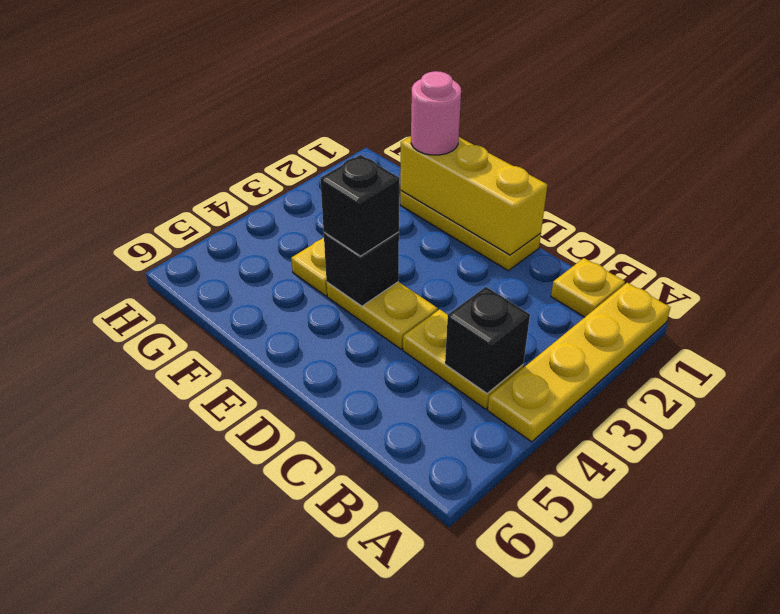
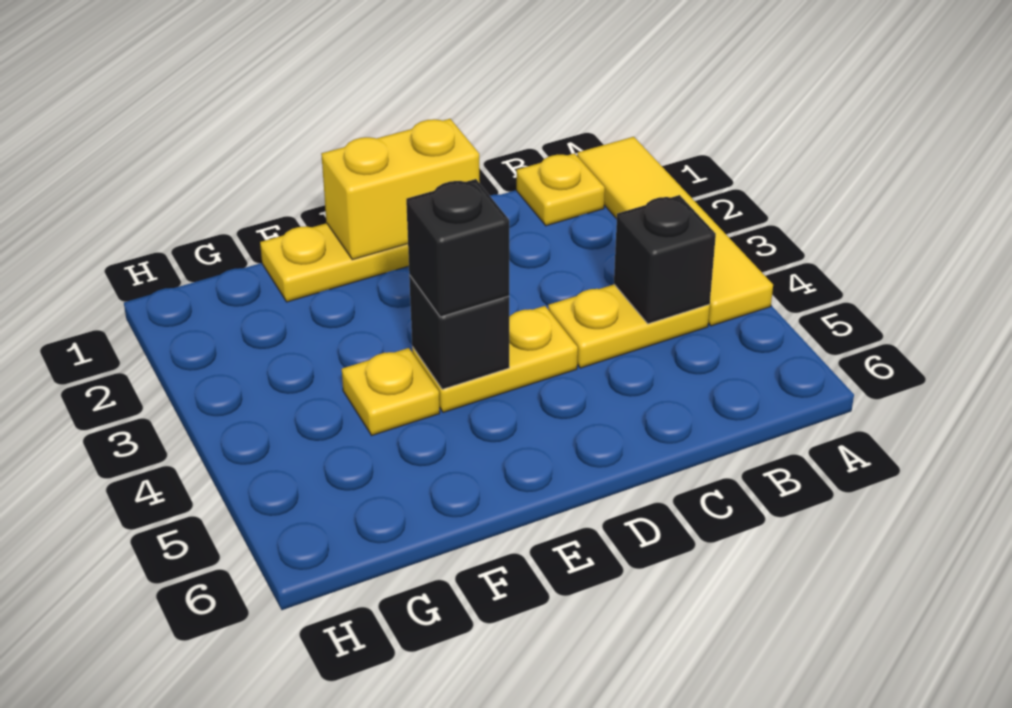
yellow plate A1:A4 level 1 -> yellow tile A1:A4 level 1
yellow brick D1:F1 level 2 -> yellow brick D1:E1 level 2
pink round brick F1 level 3 -> none

